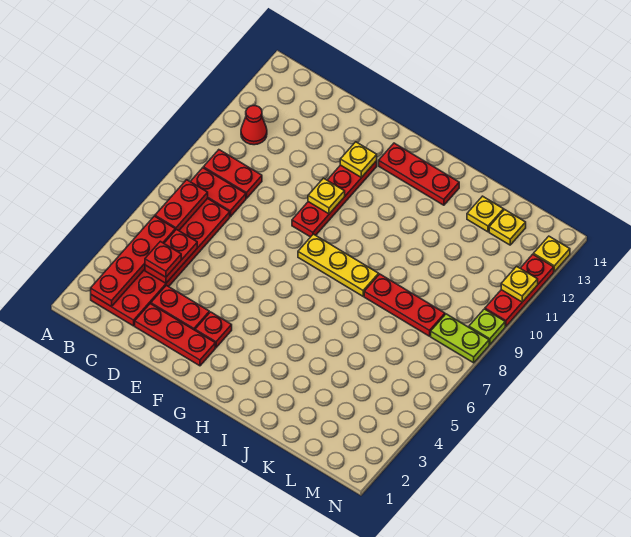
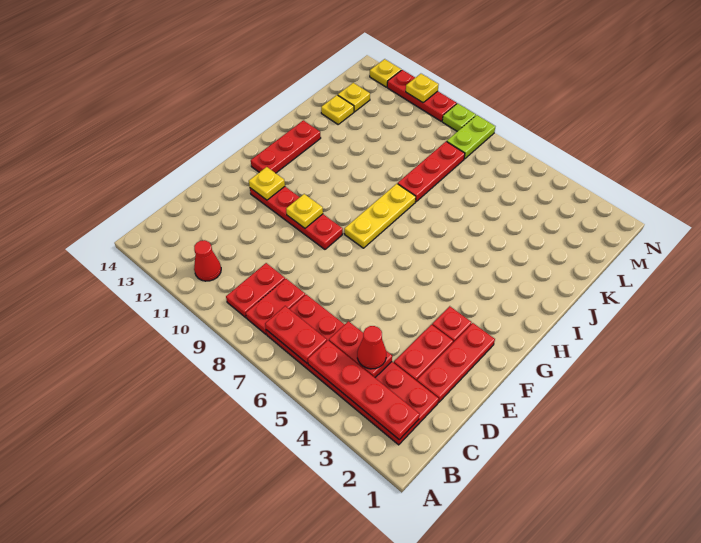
red plate C4 level 3 -> red cone C4 level 3

